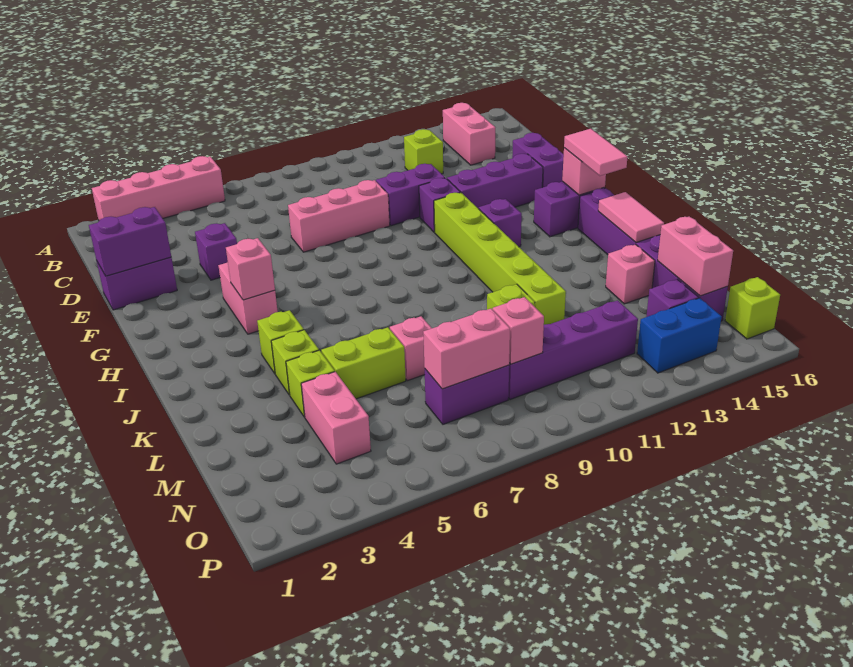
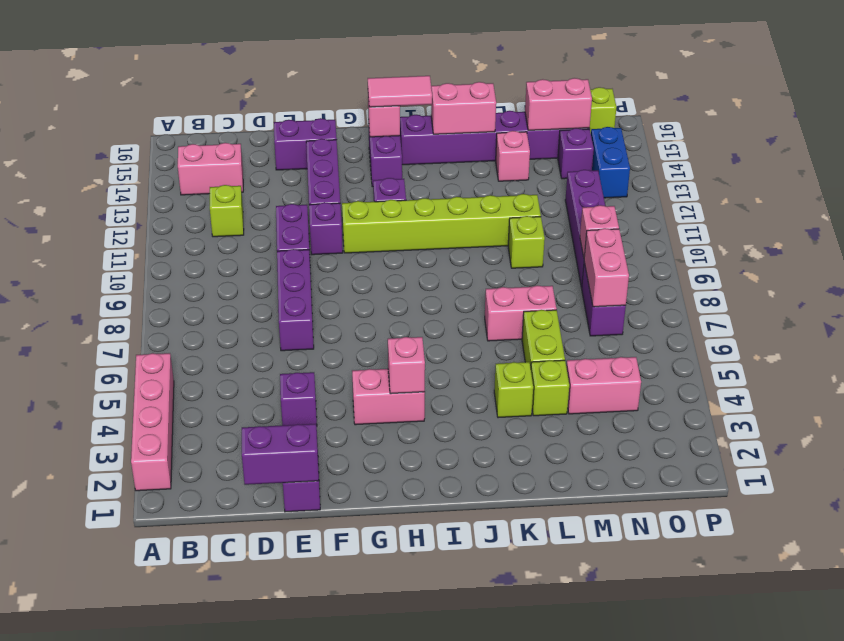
purple brick E1:E2 level 2 -> purple brick D1:E1 level 2
pink brick E7:E9 level 1 -> purple brick E7:E9 level 1
lime brick J4 level 1 -> none
pink tile J15:K15 level 2 -> pink brick J15:K15 level 2
pink brick L7 level 1 -> pink brick K7:L7 level 1

